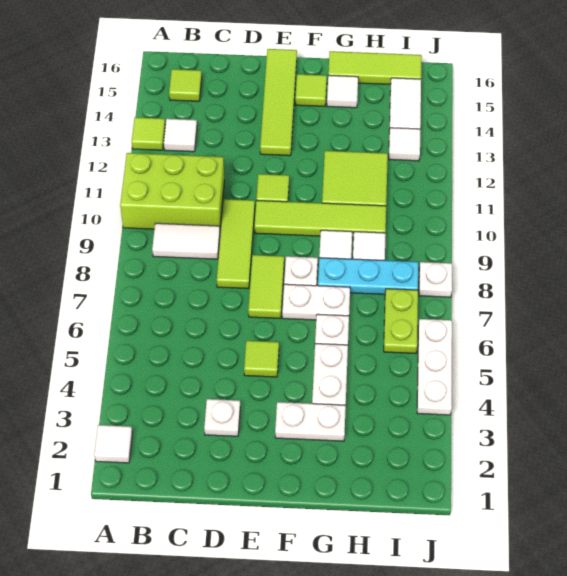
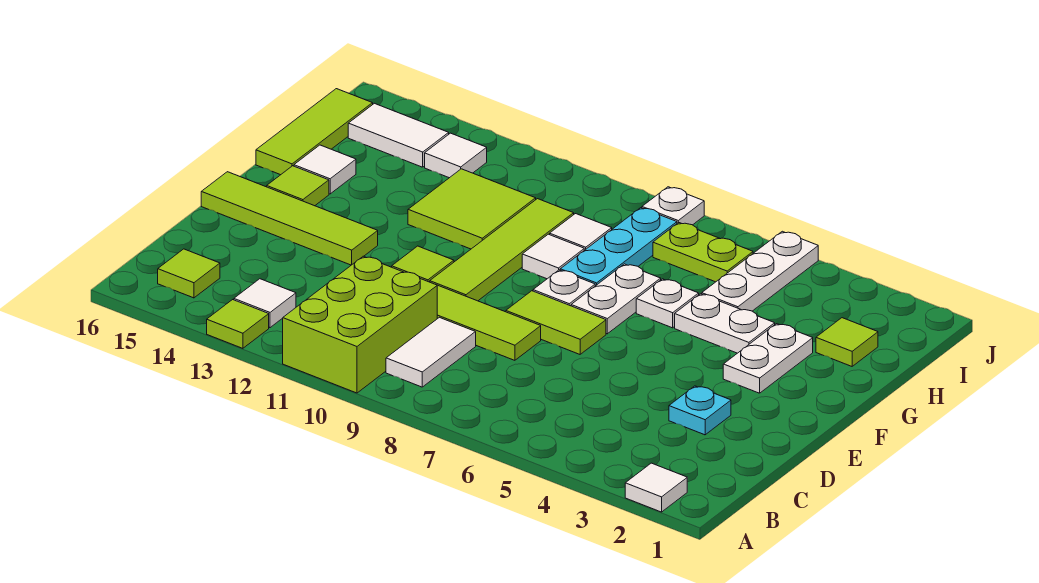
white plate D3 level 1 -> cyan plate D3 level 1
lime tile E5 level 1 -> lime tile H2 level 1
white plate J4:J6 level 1 -> white plate H5:J5 level 1

